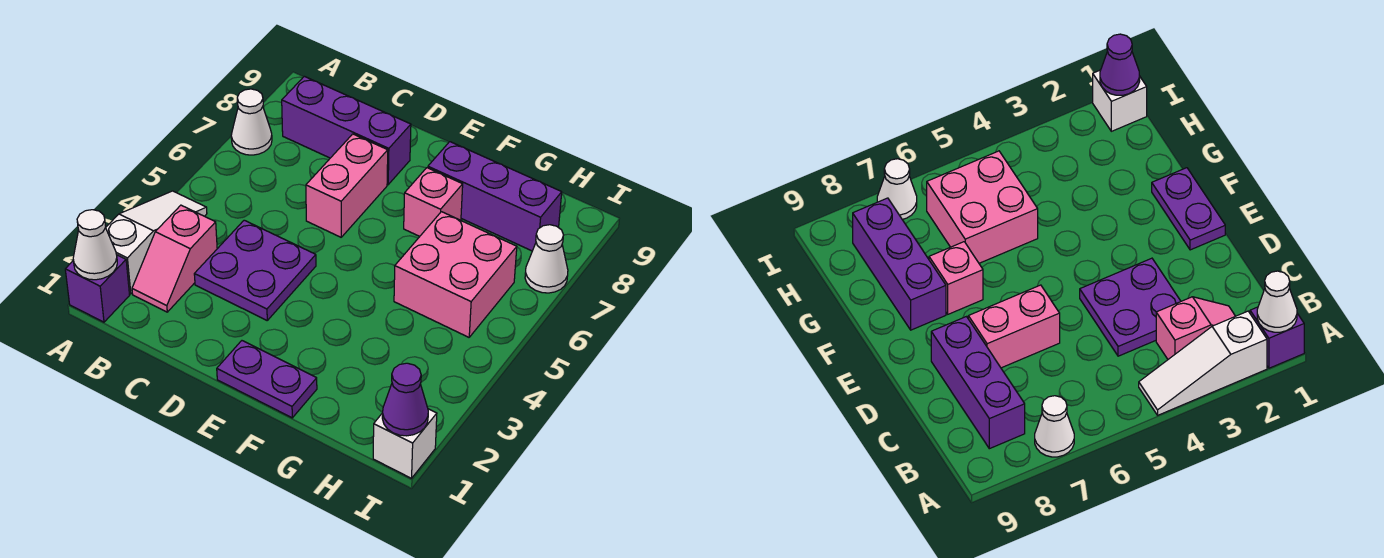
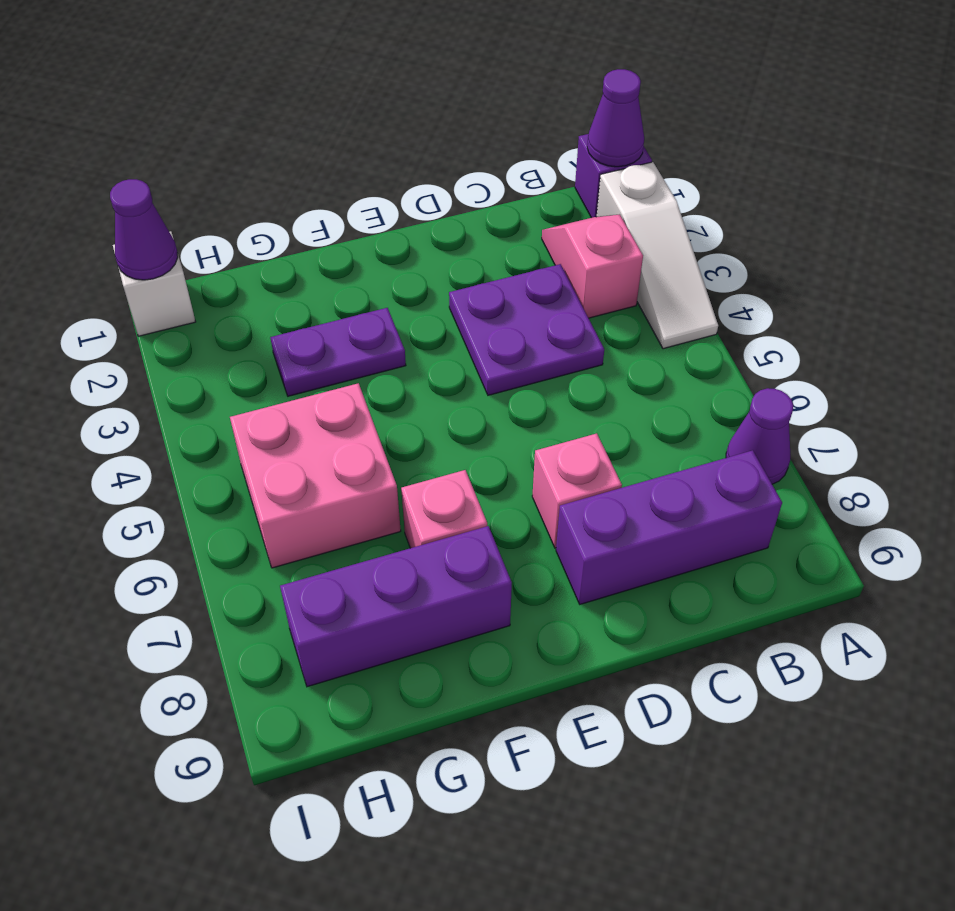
white cone A1 level 2 -> purple cone A1 level 2
white cone A7 level 1 -> purple cone A7 level 1
pink brick D6:D7 level 1 -> pink brick D7 level 1
purple plate E1:F1 level 1 -> purple plate F3:G3 level 1
white cone I7 level 1 -> none

